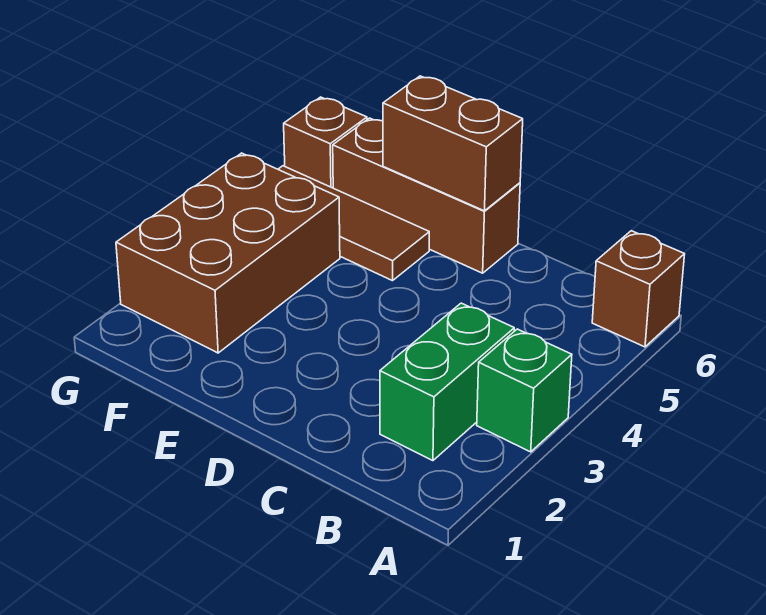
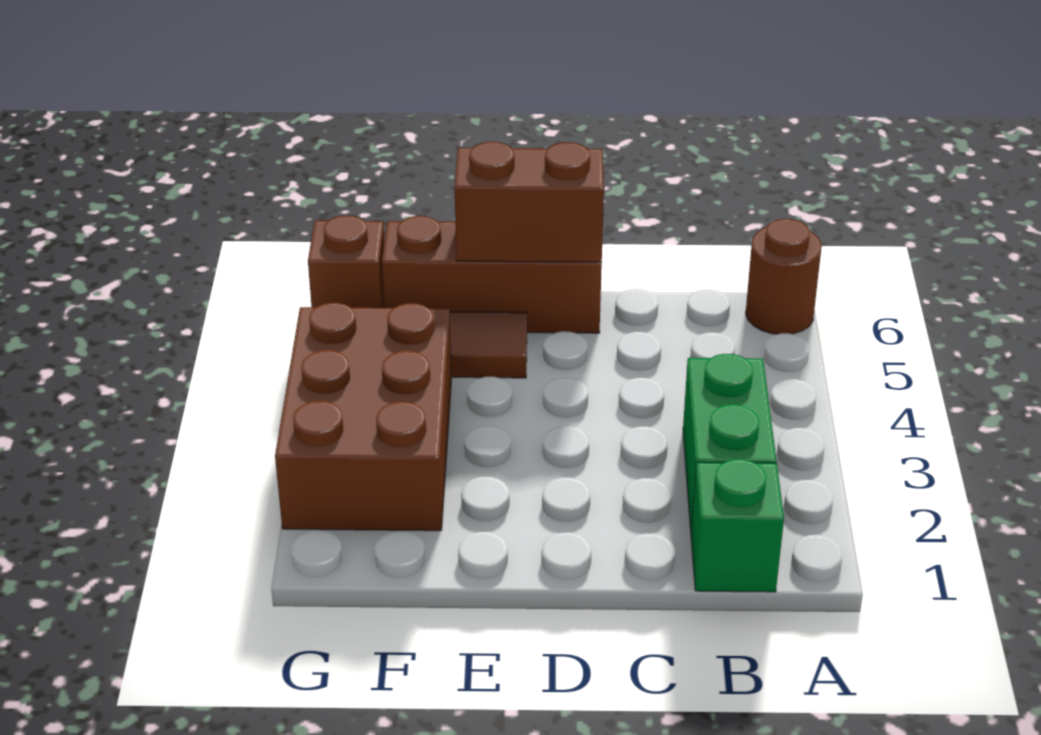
green brick A3 level 1 -> green brick B1 level 1
brown brick A6 level 1 -> brown round brick A6 level 1

